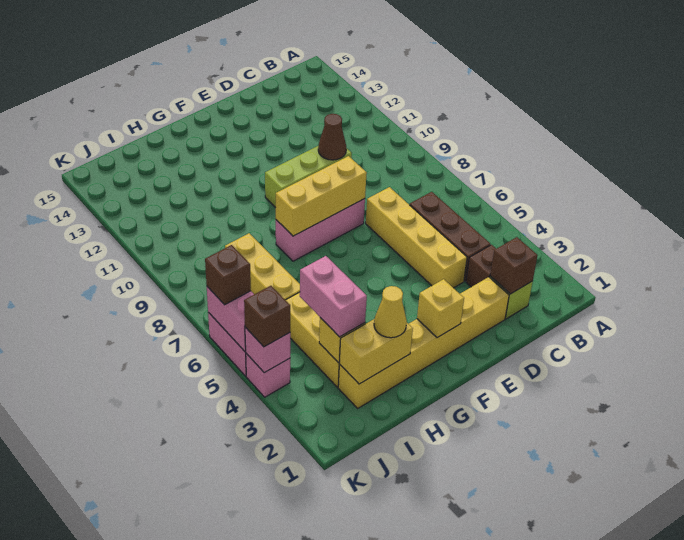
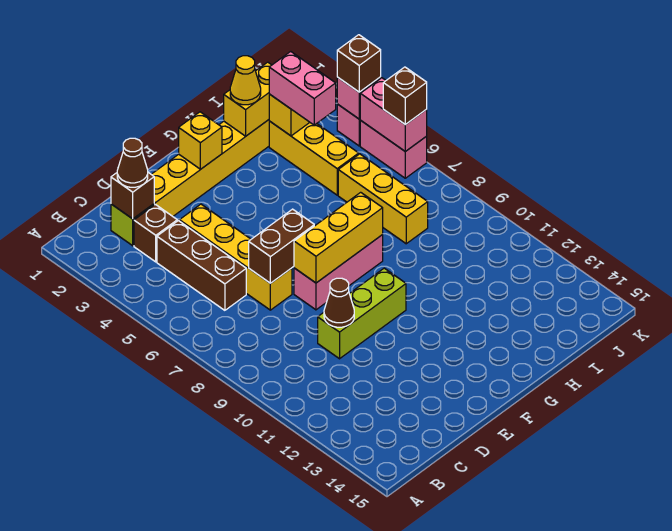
none -> brown cone C2 level 3
none -> brown brick D7:E7 level 2

